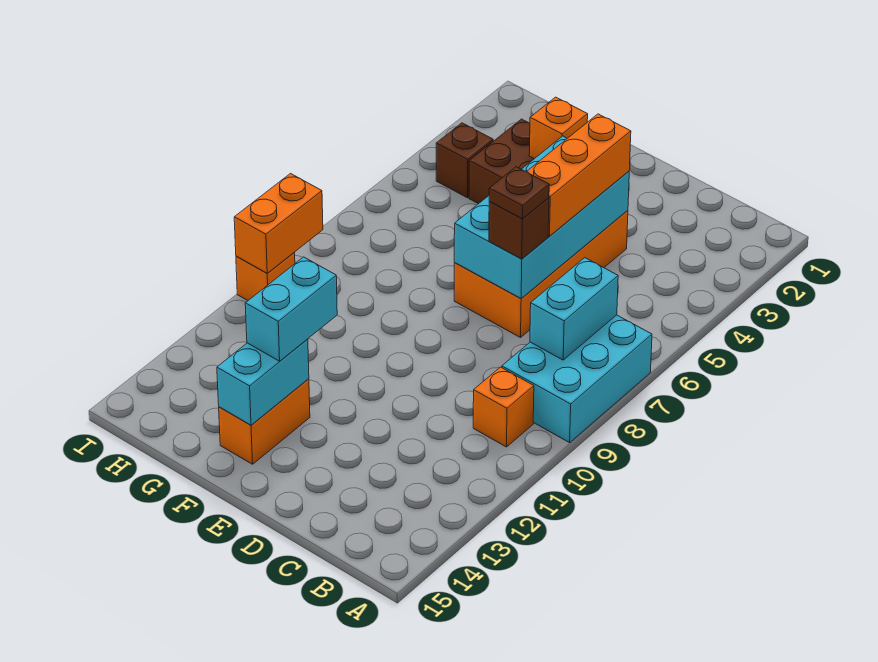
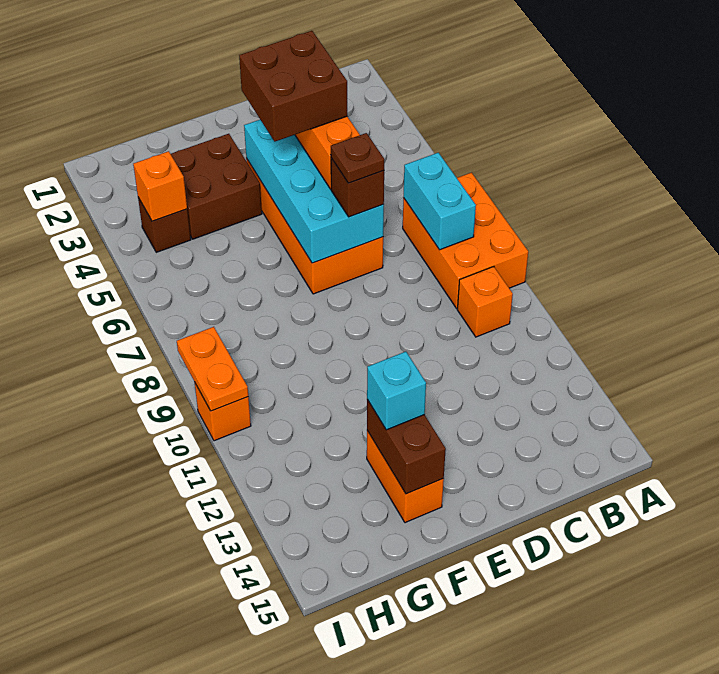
cyan brick A7:B9 level 1 -> orange brick A7:B9 level 1
none -> brown brick D4:E5 level 4
orange brick F3 level 2 -> orange brick H4 level 2
cyan brick F12:F13 level 3 -> cyan brick F13 level 3
cyan brick F13:F14 level 2 -> brown brick F13:F14 level 2
orange brick I9:I10 level 2 -> orange plate I9:I10 level 2

